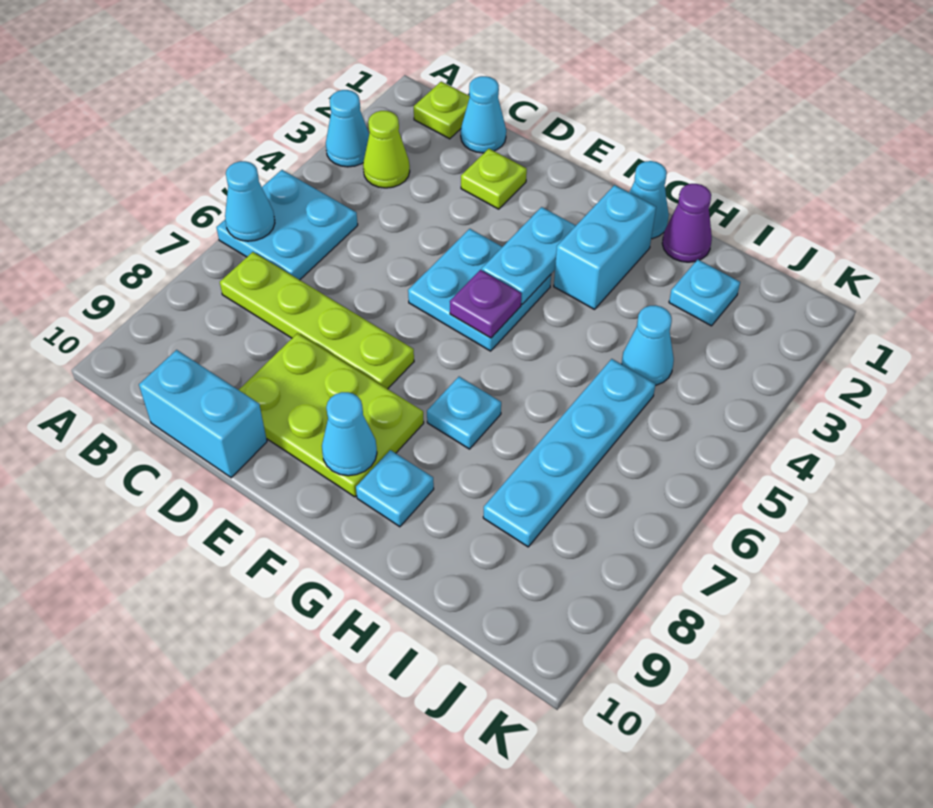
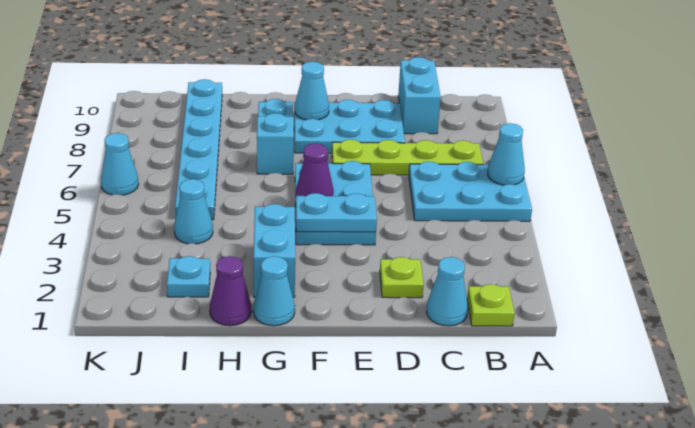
cyan cone A3 level 1 -> cyan cone K6 level 1
cyan plate A5:B6 level 1 -> cyan plate A5:C6 level 1
lime cone B3 level 1 -> none
cyan brick C10:D10 level 1 -> cyan brick C9:C10 level 1
lime plate D8:F9 level 1 -> cyan plate D8:F9 level 1
cyan plate E4:F5 level 1 -> cyan plate E4:F6 level 1
cyan plate F3:F4 level 2 -> cyan plate E4:F4 level 2
purple plate F5 level 2 -> purple cone F5 level 2
cyan plate G7 level 1 -> cyan brick G7 level 1
cyan plate I5:I8 level 1 -> cyan plate I5:I10 level 1

